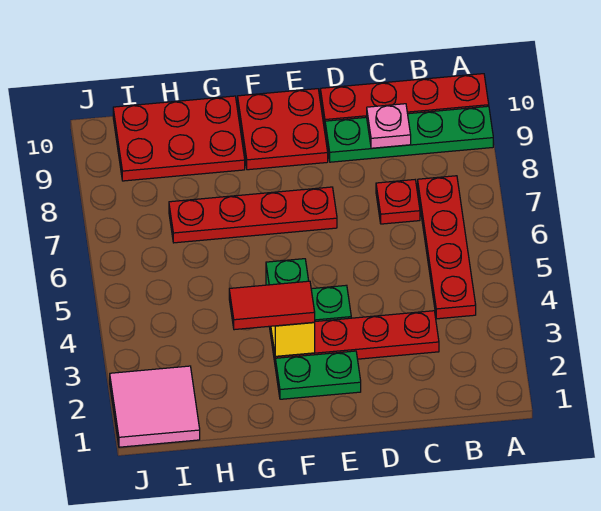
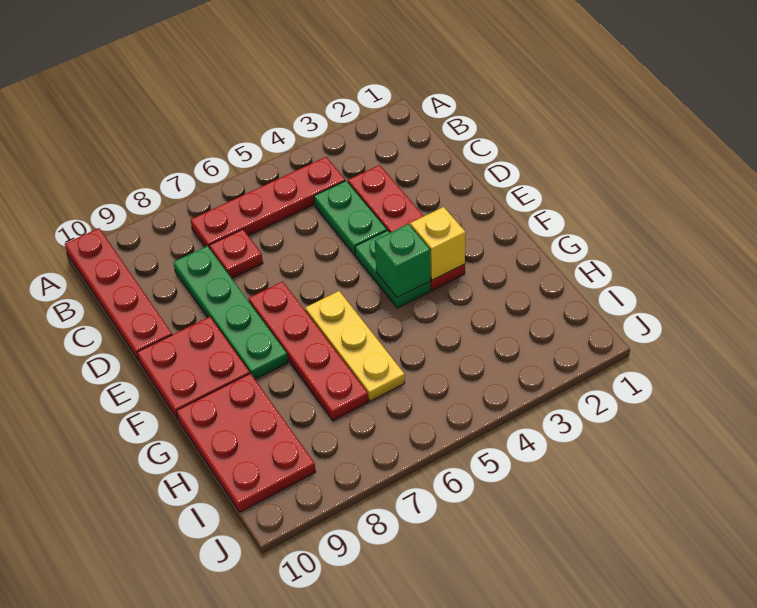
green plate A9:D9 level 1 -> green plate C8:F8 level 1
pink plate C9 level 2 -> none
green plate E2:F2 level 1 -> green plate C4:D4 level 1
red tile F3:G3 level 3 -> none
none -> yellow plate F6:H6 level 1
pink tile I1:J2 level 1 -> none

